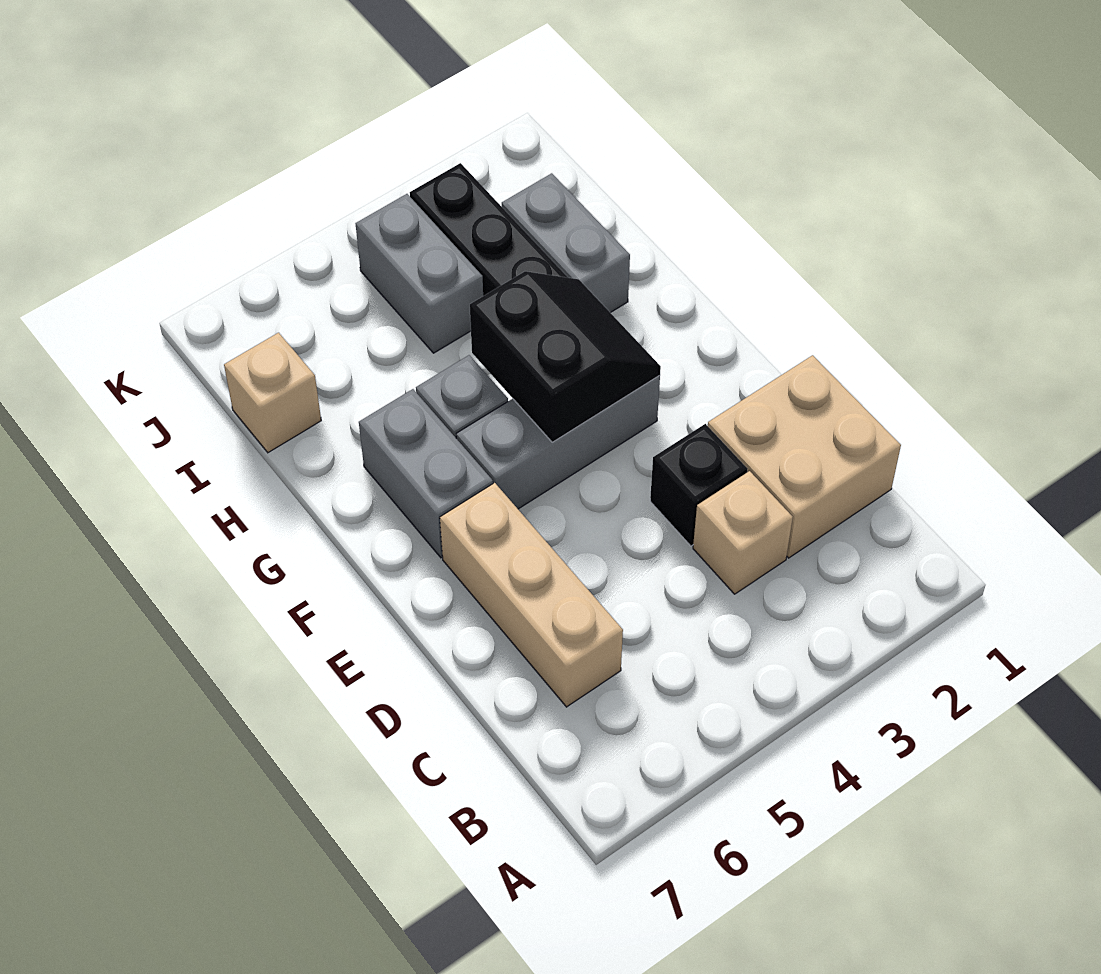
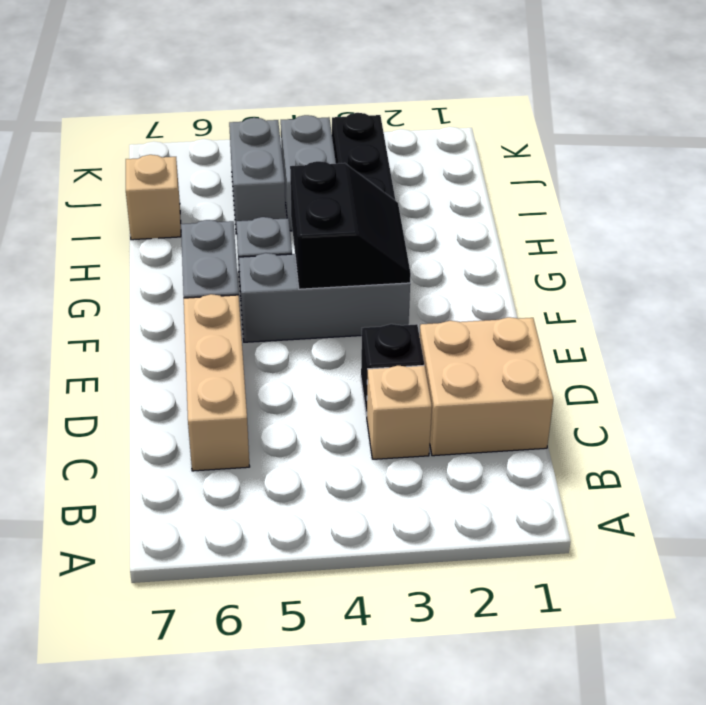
grey brick H2:I2 level 1 -> grey brick I5:J5 level 1

